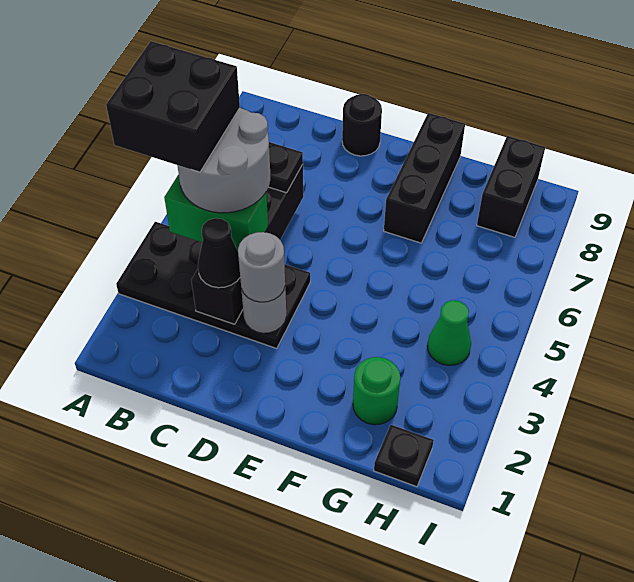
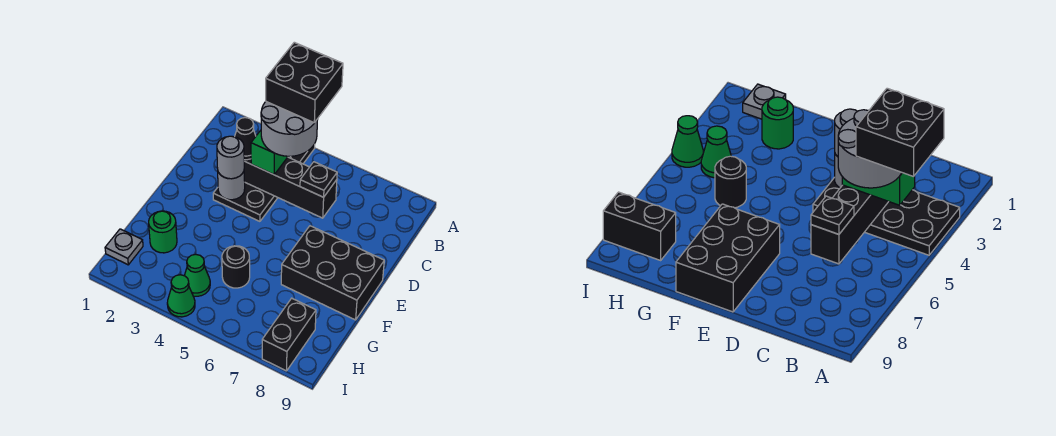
black round brick D9 level 1 -> black round brick G5 level 1
black brick F7:F9 level 1 -> black brick E7:F9 level 1
black plate H1 level 1 -> grey plate H1 level 1
black brick H8:H9 level 1 -> black brick H8:I8 level 1
none -> green cone I4 level 1

